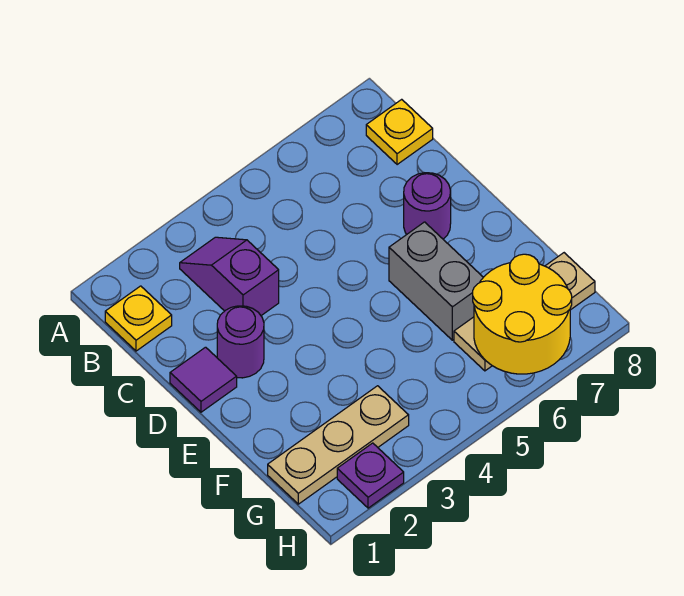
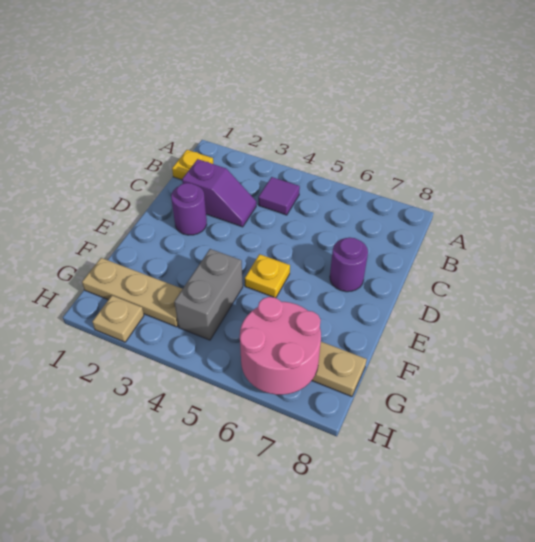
purple slope B3:C3 level 1 top C -> purple slope C2:C3 level 1 top 2
yellow plate B8 level 1 -> yellow plate E5 level 1
purple tile D1 level 1 -> purple tile B4 level 1
grey brick E6:F6 level 1 -> grey brick F4:G4 level 1
yellow round brick G6:H7 level 2 -> pink round brick G6:H7 level 2
purple plate H2 level 1 -> tan plate H2 level 1

